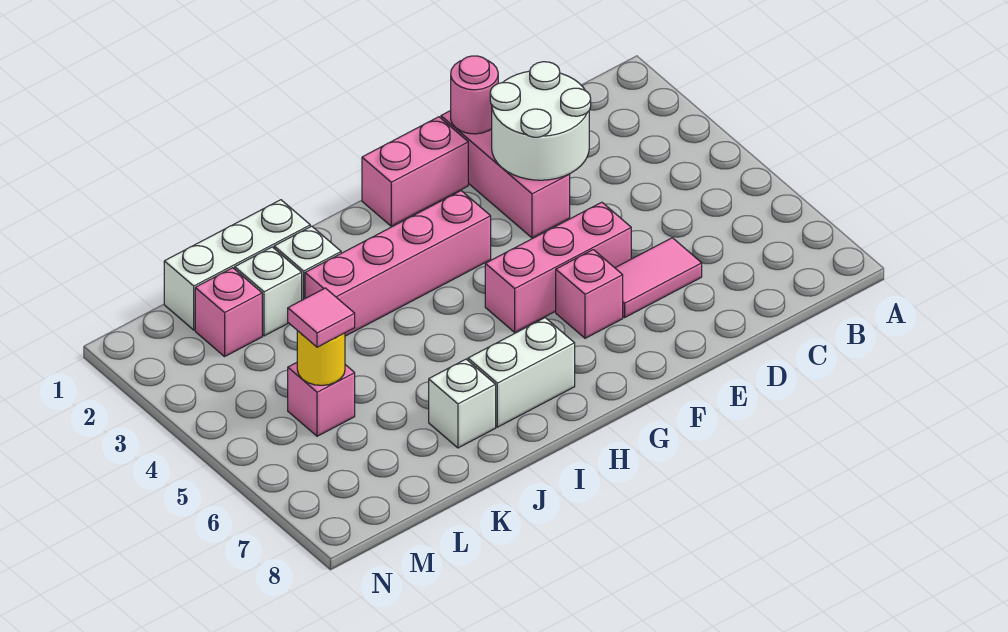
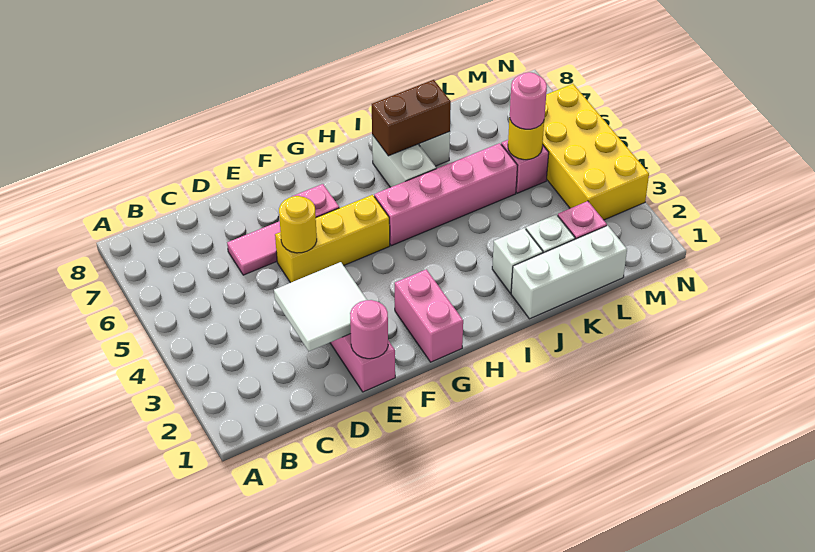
white round brick D2:E3 level 2 -> white tile D2:E3 level 2
pink brick E5:G5 level 1 -> yellow brick E5:G5 level 1
none -> yellow round brick E5 level 2
pink brick F1:G1 level 1 -> pink brick G1:G2 level 1
pink brick G3:J3 level 1 -> pink brick H5:K5 level 1
white brick H7:I7 level 1 -> white brick I6:I7 level 1
none -> brown brick I7:J7 level 2
pink tile L5 level 3 -> pink round brick L5 level 3
none -> yellow brick M3:N6 level 1

